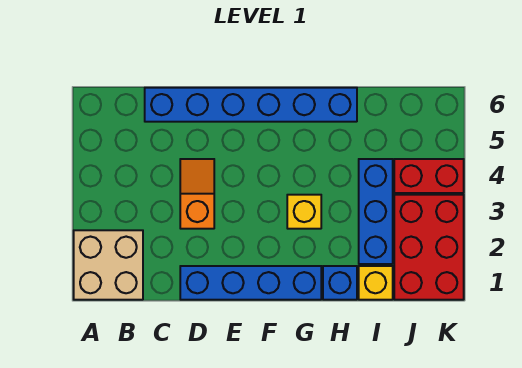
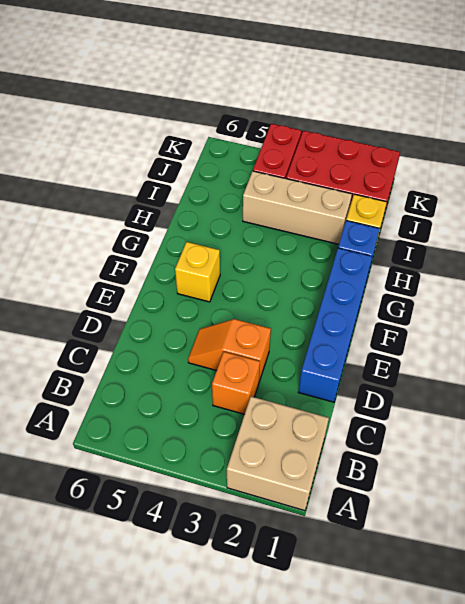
none -> orange brick C3 level 1
blue brick C6:H6 level 1 -> none
yellow brick G3 level 1 -> yellow brick F5 level 1
blue brick I2:I4 level 1 -> tan brick I2:I4 level 1

